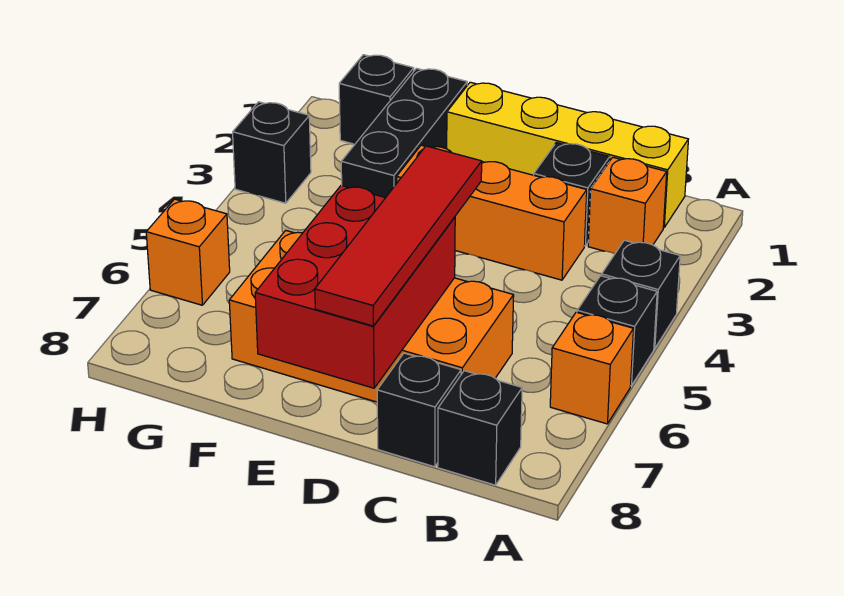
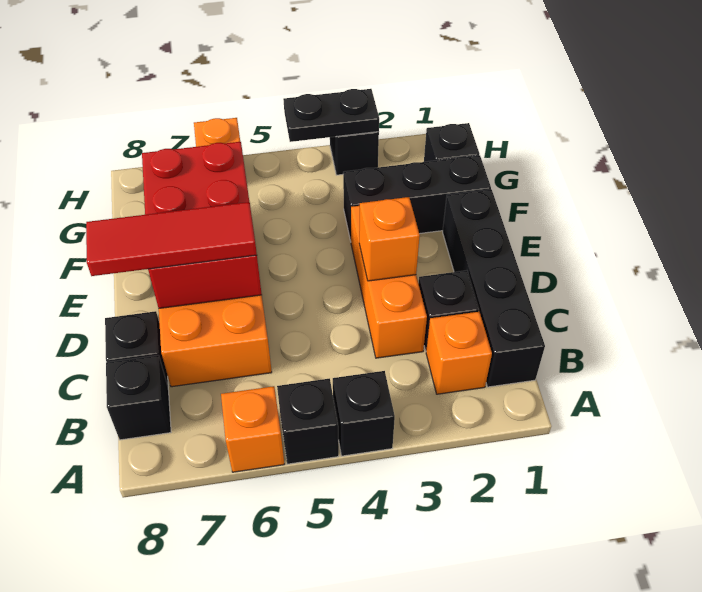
yellow brick B1:E1 level 1 -> black brick B1:E1 level 1
none -> orange brick D3 level 2
red tile D5:D8 level 3 -> red tile D6:D8 level 3
red brick D6:E8 level 2 -> red brick D6:F7 level 2
none -> black plate H3:H4 level 2

